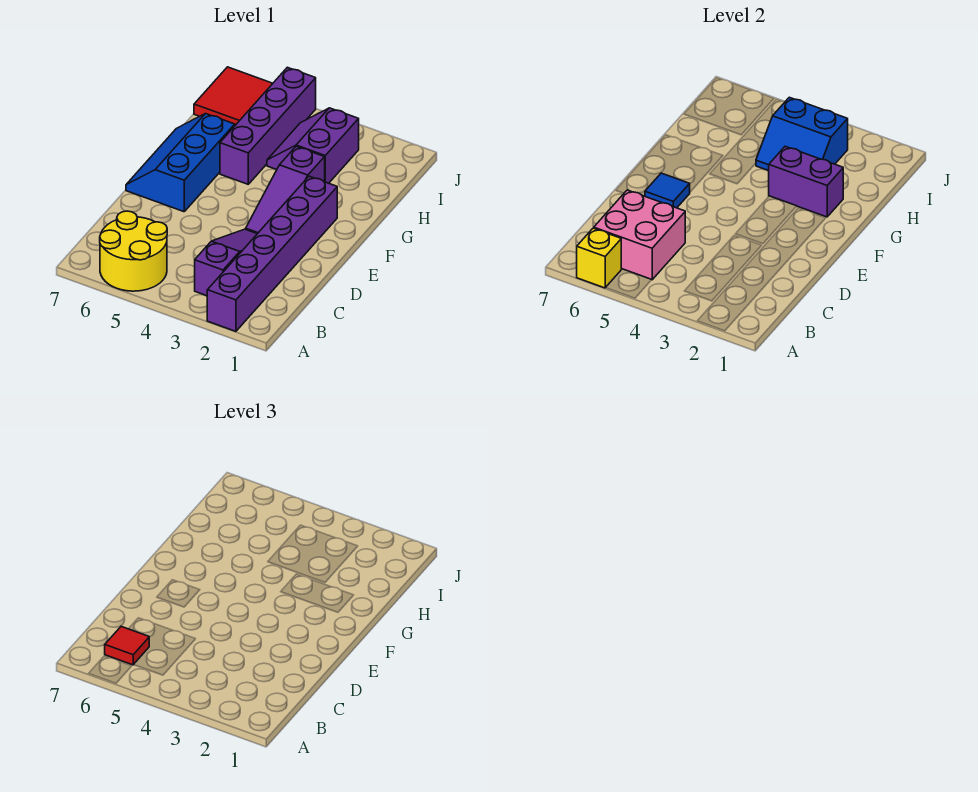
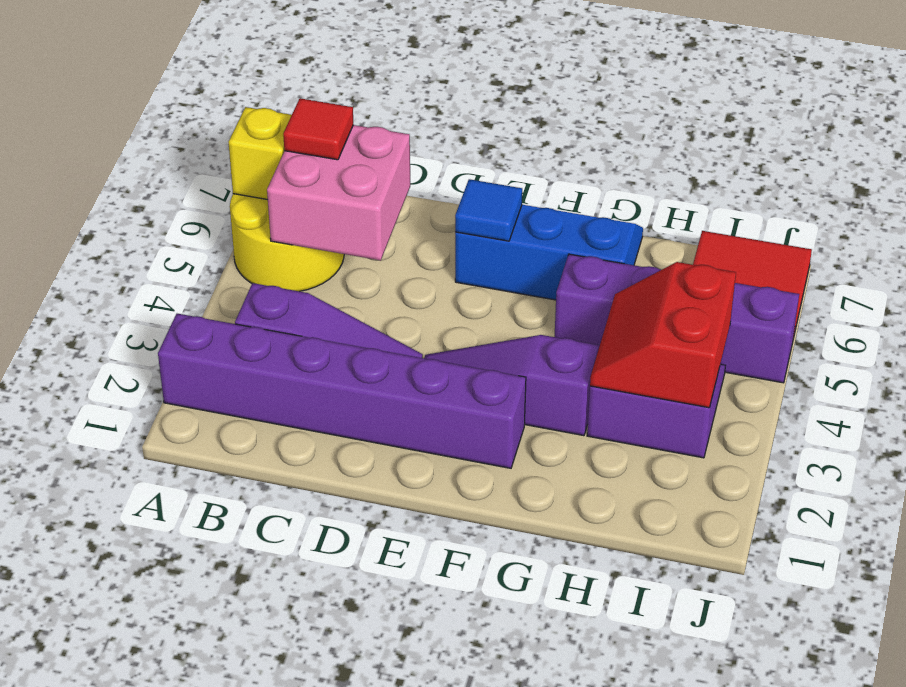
purple brick G2:G3 level 2 -> none
blue slope H3:I4 level 2 top I -> red slope H3:I4 level 2 top I

